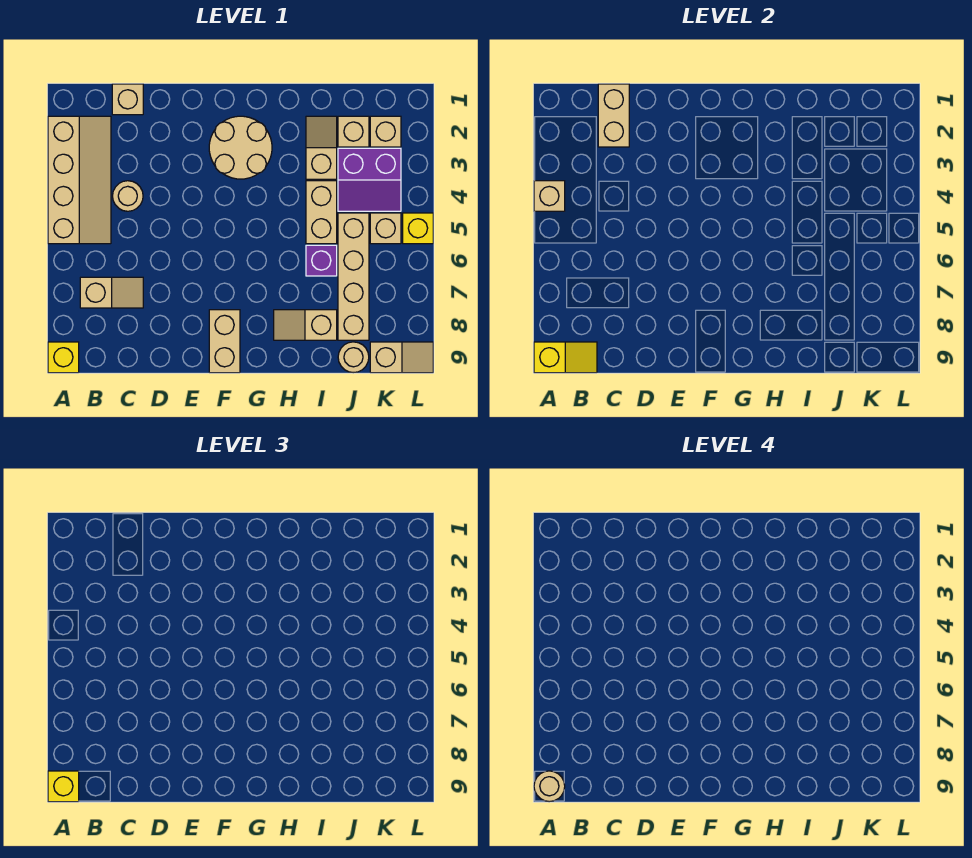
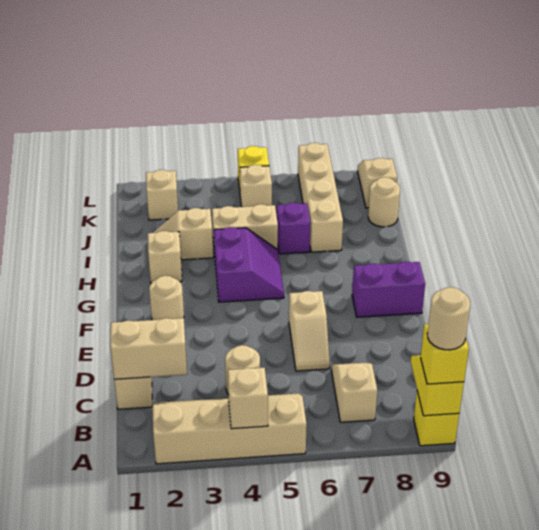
tan round brick F2:G3 level 1 -> tan round brick F2 level 1
tan brick F8:F9 level 1 -> purple brick F8:F9 level 1
tan slope H8:I8 level 1 top I -> tan slope D6:E6 level 1 top E
tan brick J2 level 1 -> tan brick H2 level 1
purple slope J3:K4 level 1 top 3 -> purple slope G4:H5 level 1 top 4
tan brick J5:J8 level 1 -> tan brick I7:L7 level 1

